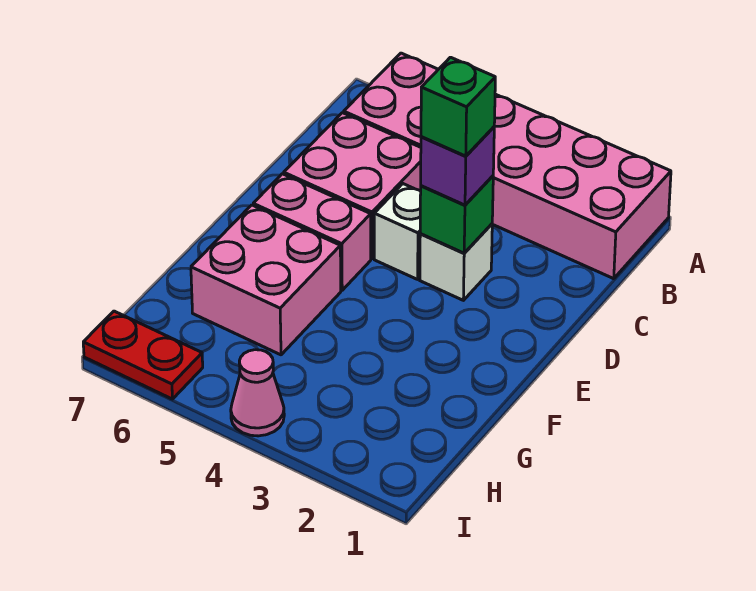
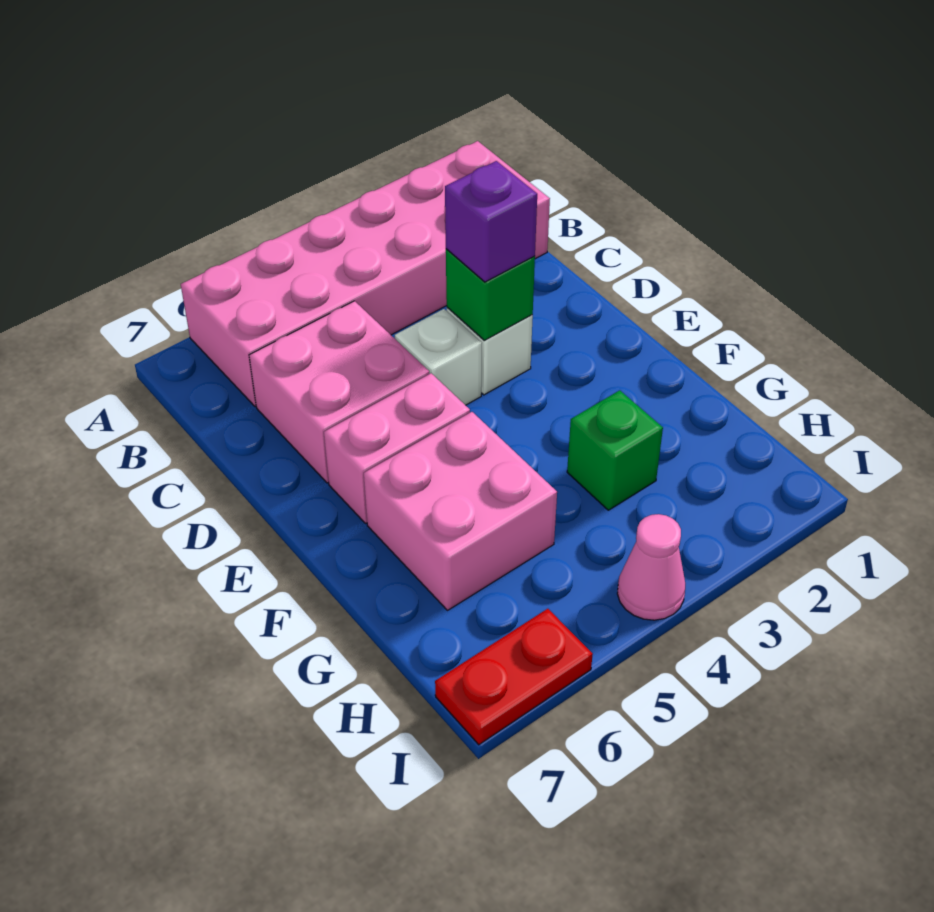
green brick D3 level 4 -> green brick G3 level 1

